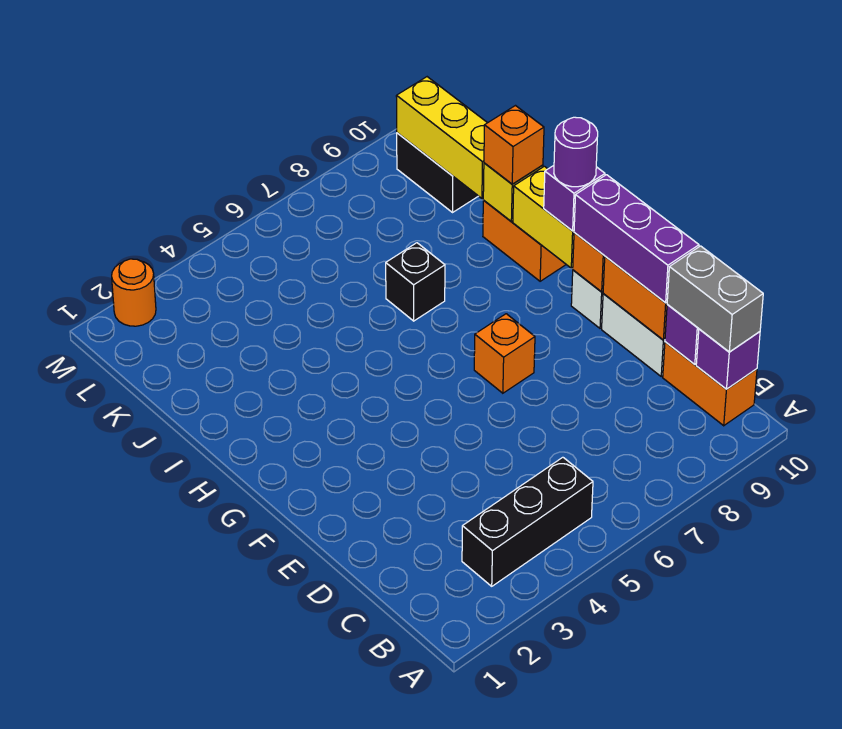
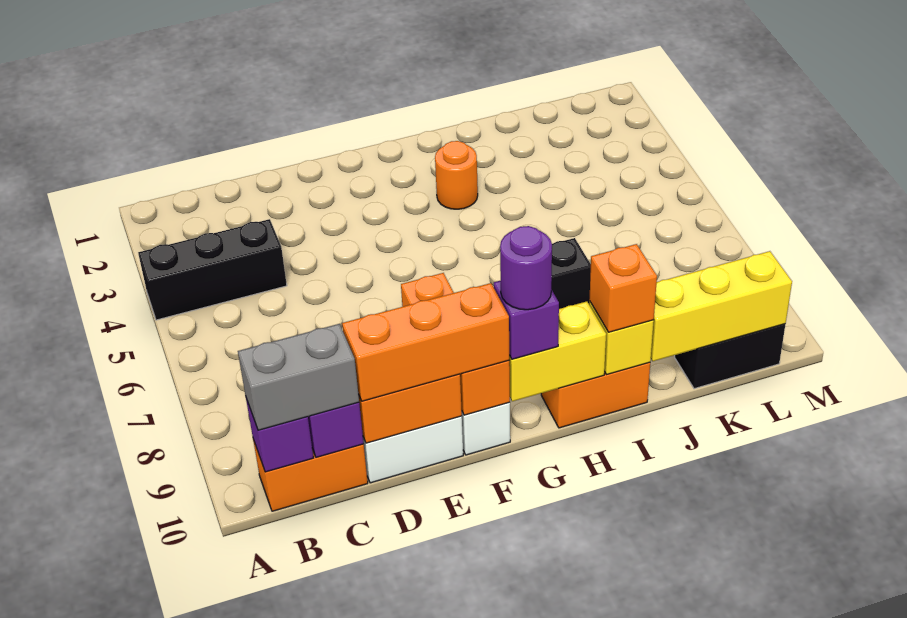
black brick B3:B5 level 1 -> black brick A4:C4 level 1
purple brick D10:F10 level 3 -> orange brick D10:F10 level 3
orange round brick M2 level 1 -> orange round brick H3 level 1

